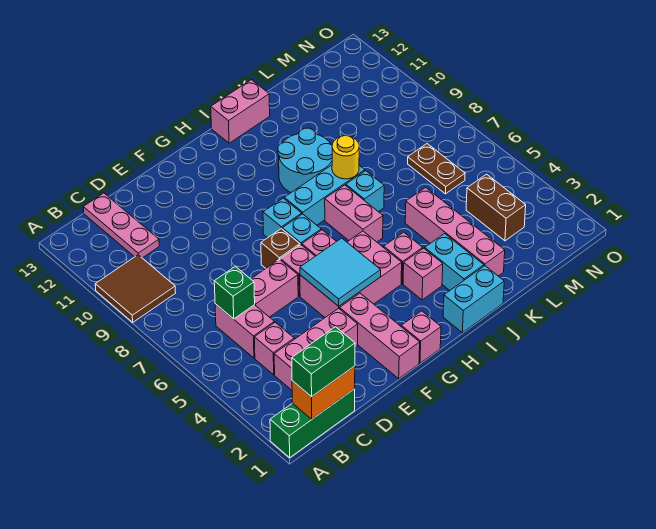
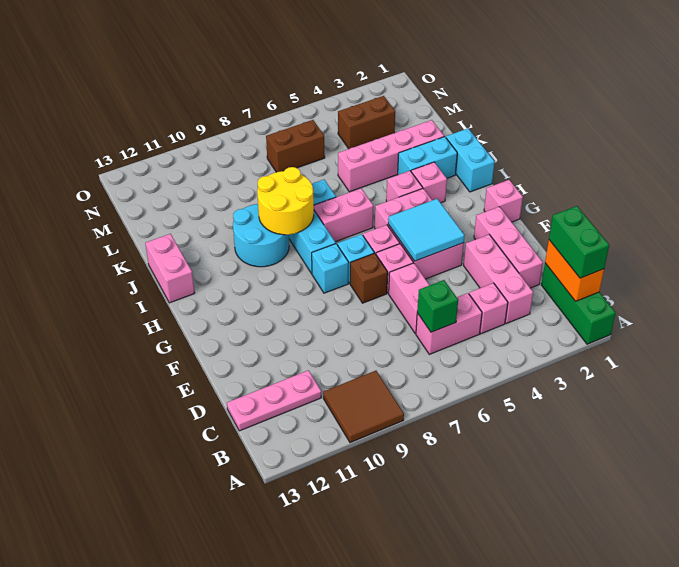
pink brick F1:F3 level 1 -> pink brick D2:F2 level 1
yellow round brick J8 level 2 -> yellow round brick I8:J9 level 2
brown plate M6:M7 level 1 -> brown brick M6:M7 level 1

